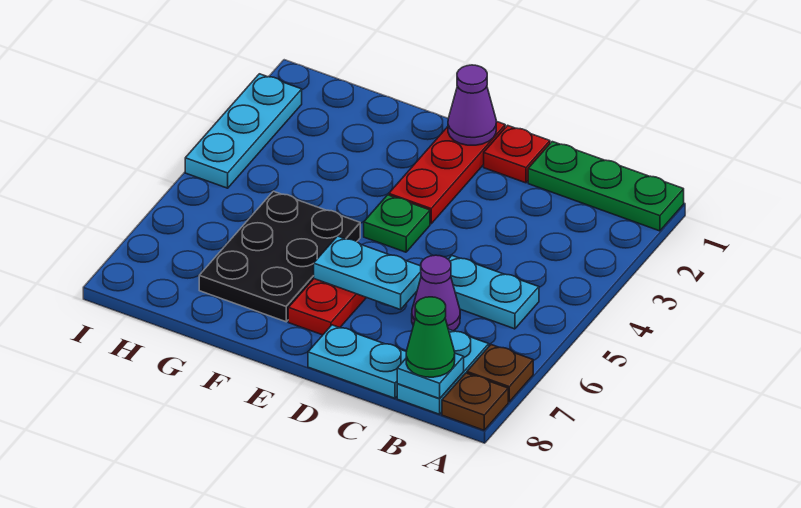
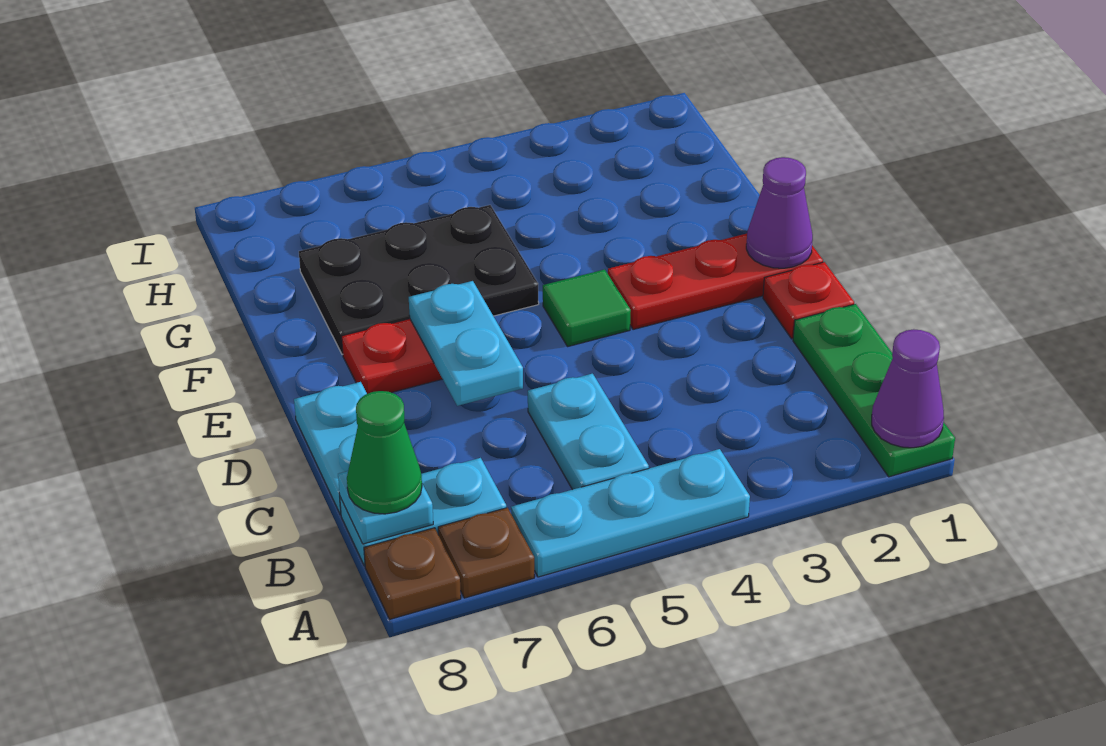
purple cone C6 level 1 -> purple cone A1 level 2
green plate E4 level 1 -> green tile E4 level 1
cyan plate I2:I4 level 1 -> cyan plate A4:A6 level 1

